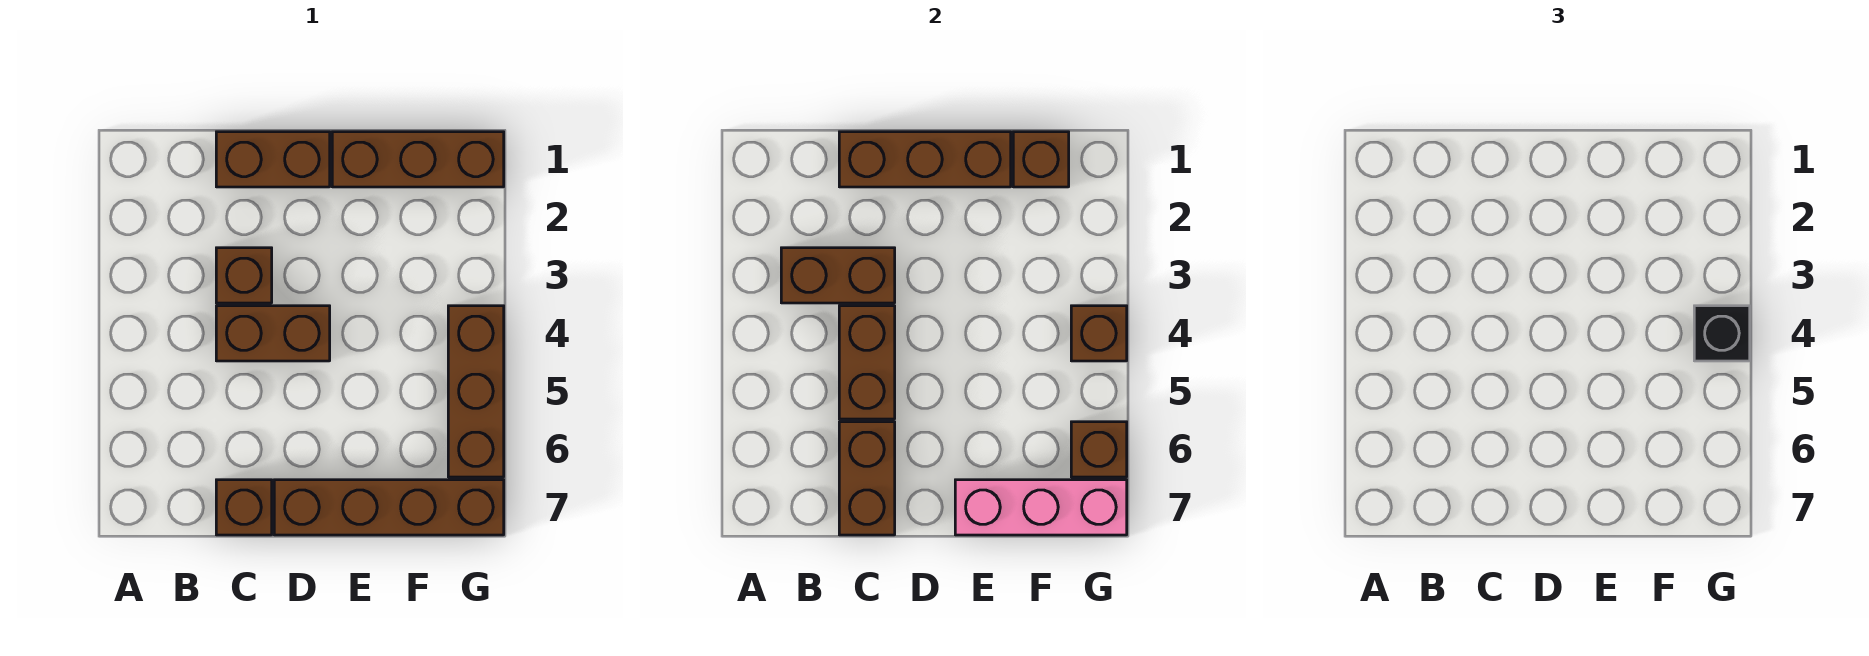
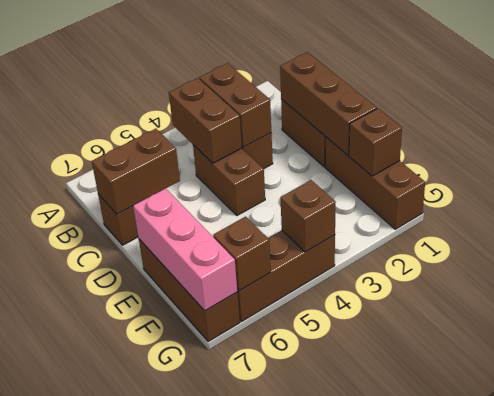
brown brick C4:C5 level 2 -> brown brick B4:C4 level 2
brown brick D7:G7 level 1 -> brown brick E7:G7 level 1
black brick G4 level 3 -> none

